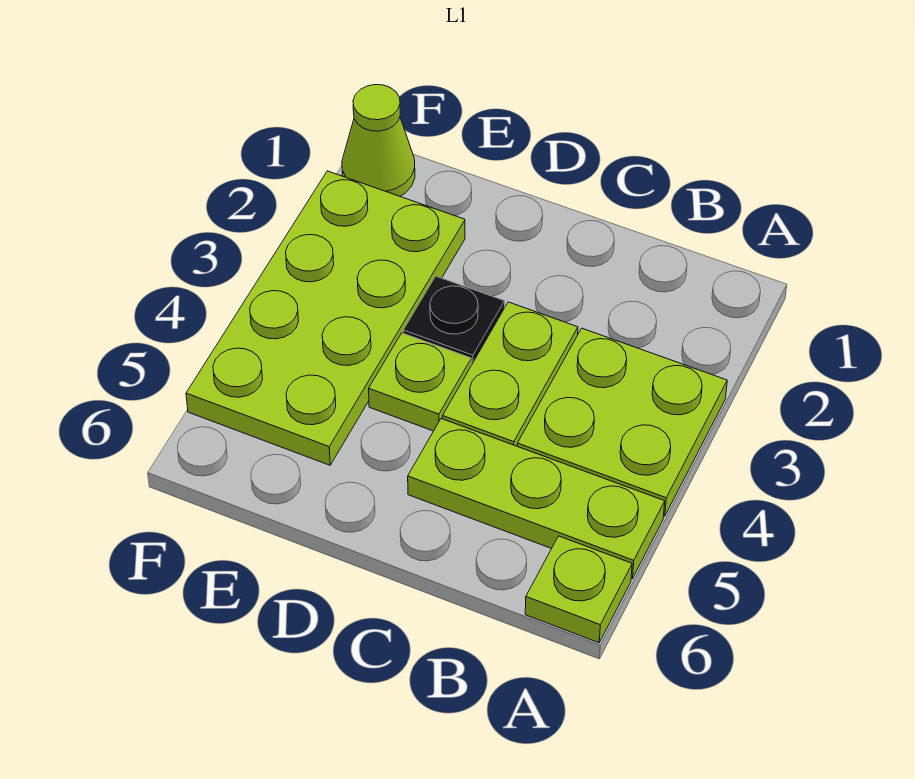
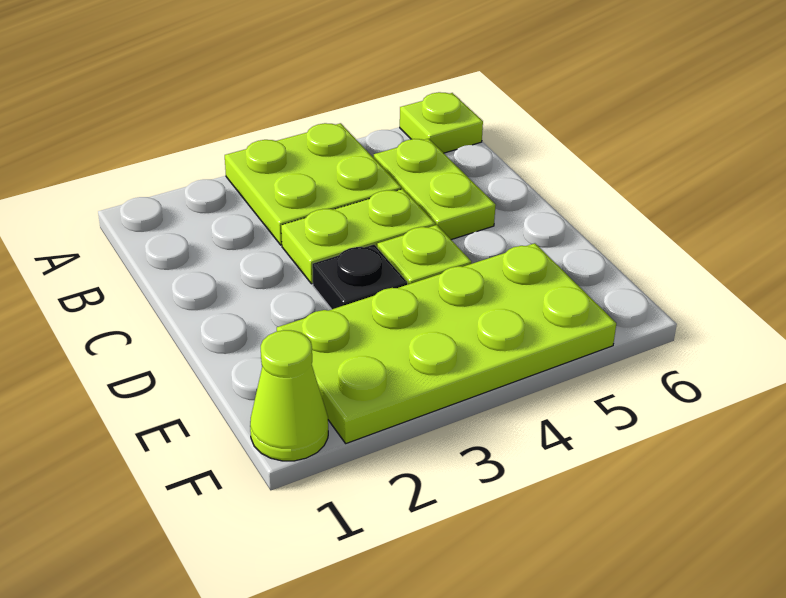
lime plate A5:C5 level 1 -> lime plate B5:C5 level 1

